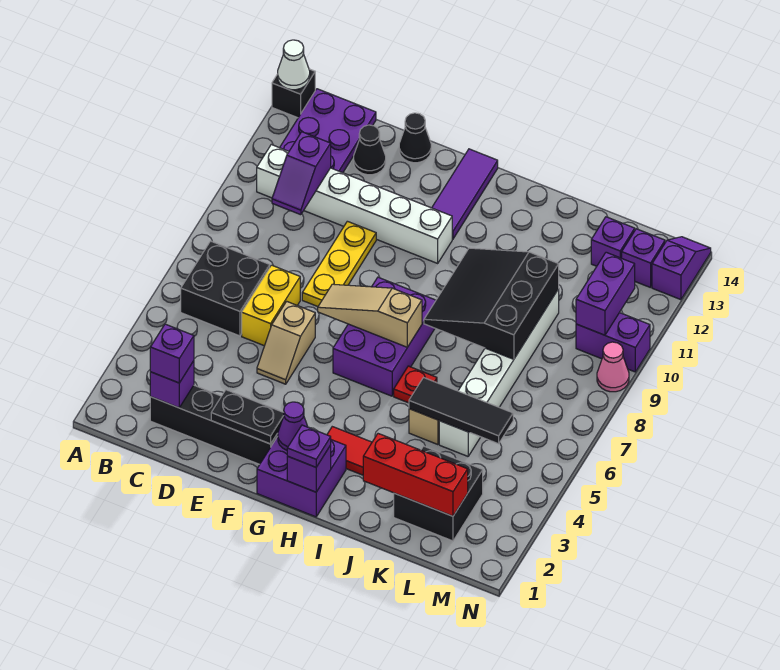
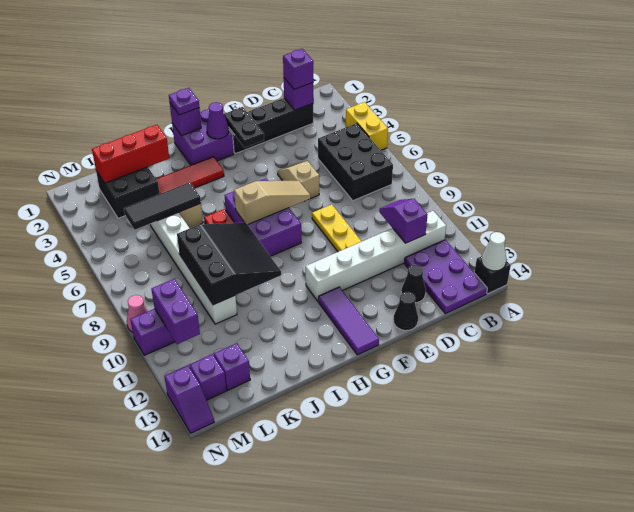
black brick B6:C7 level 1 -> black brick B5:C7 level 1
yellow brick D6:D7 level 1 -> yellow brick A4:A5 level 1
black plate E2:F2 level 2 -> black plate F2:F3 level 2

